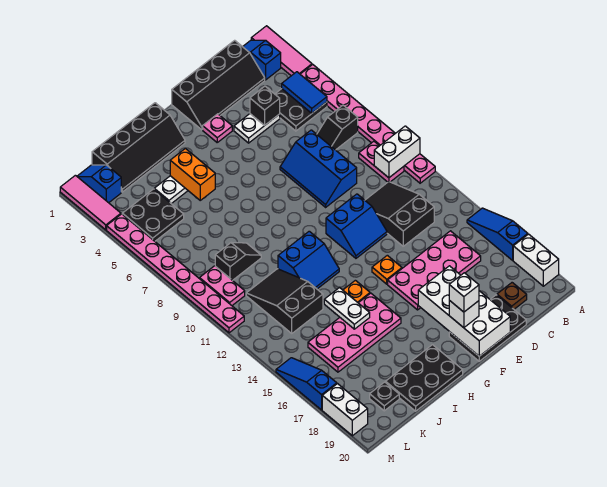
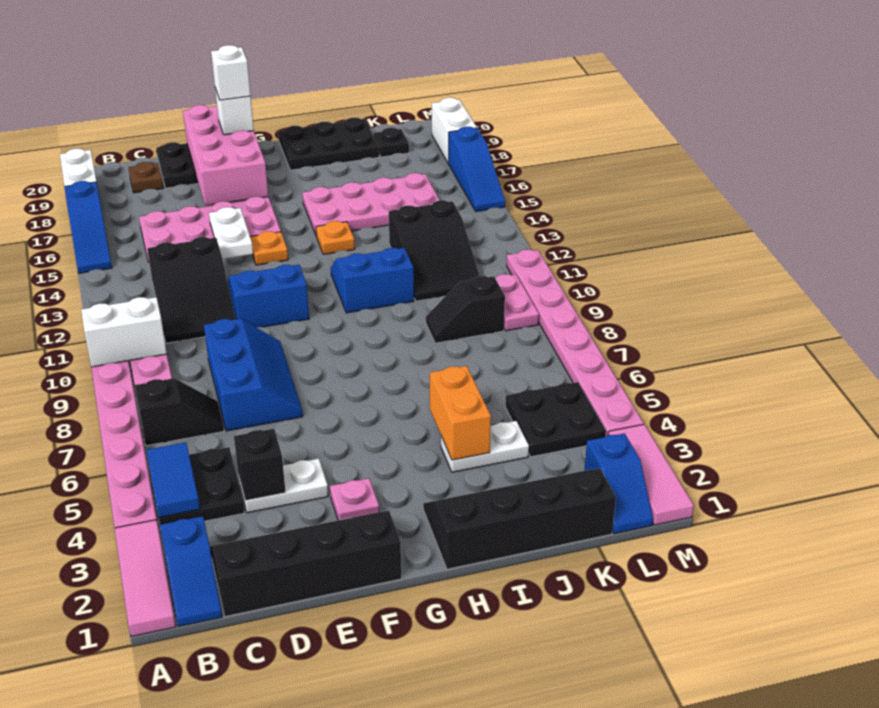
white brick E17:F20 level 2 -> pink brick E17:F20 level 2
white plate I14:I15 level 2 -> white plate E14:E15 level 2

